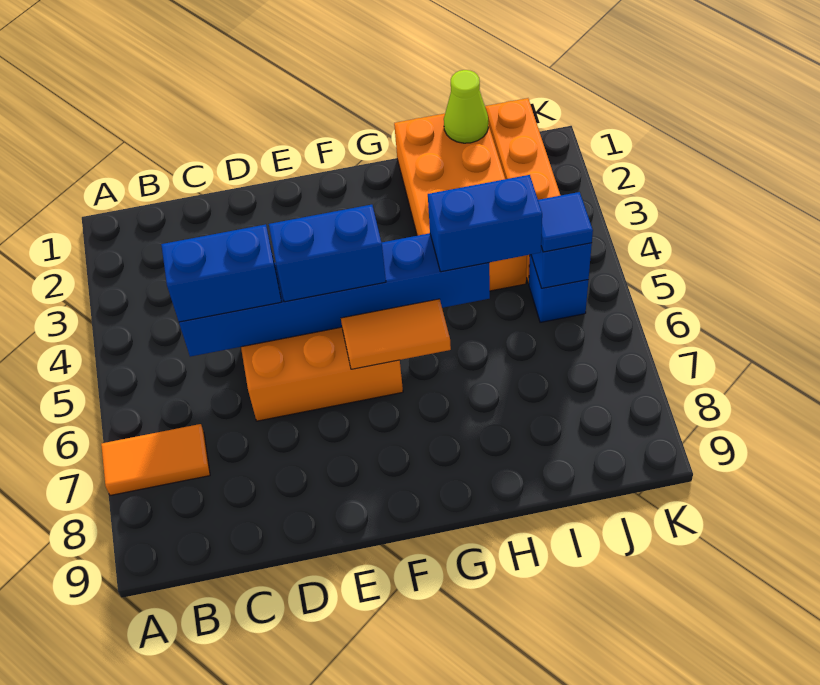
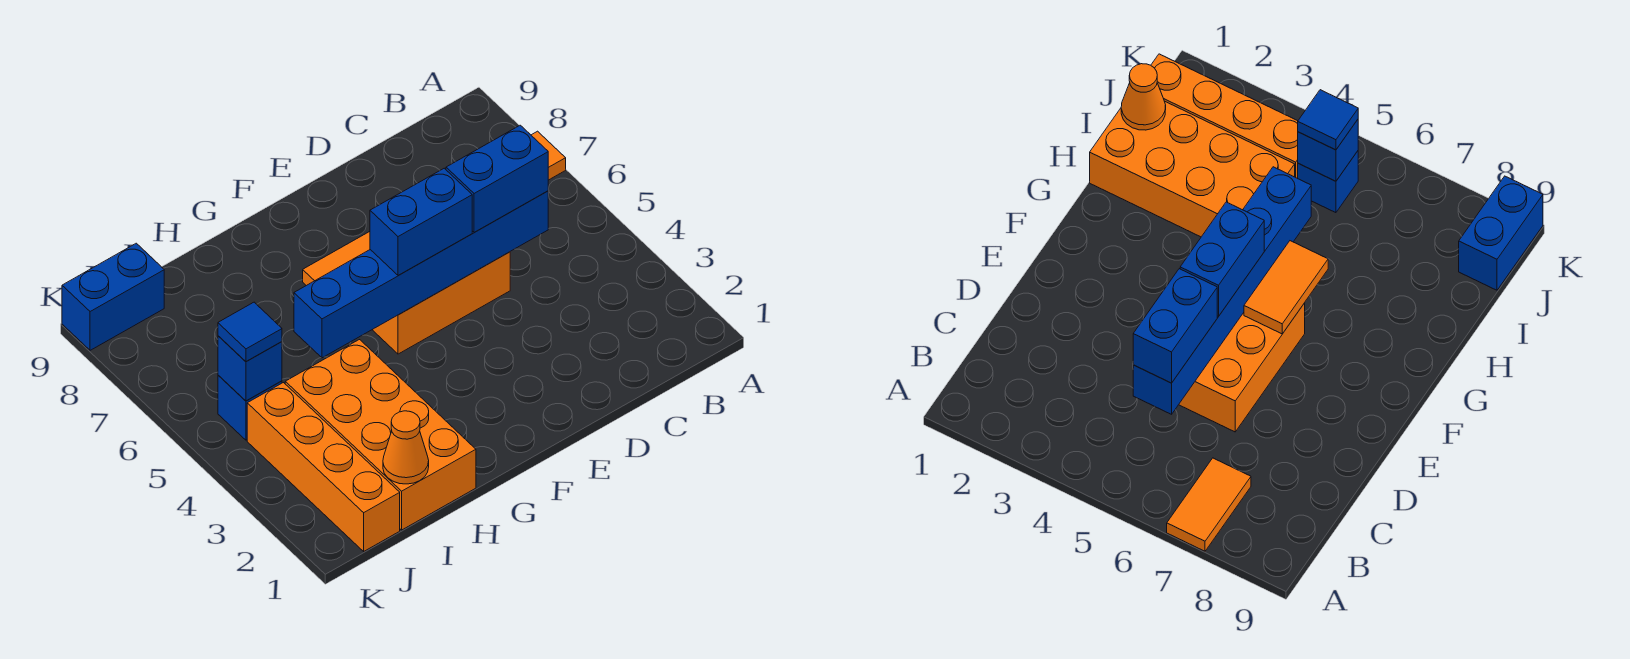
blue brick H5:I5 level 3 -> blue brick J9:K9 level 1
lime cone I1 level 2 -> orange cone I1 level 2

